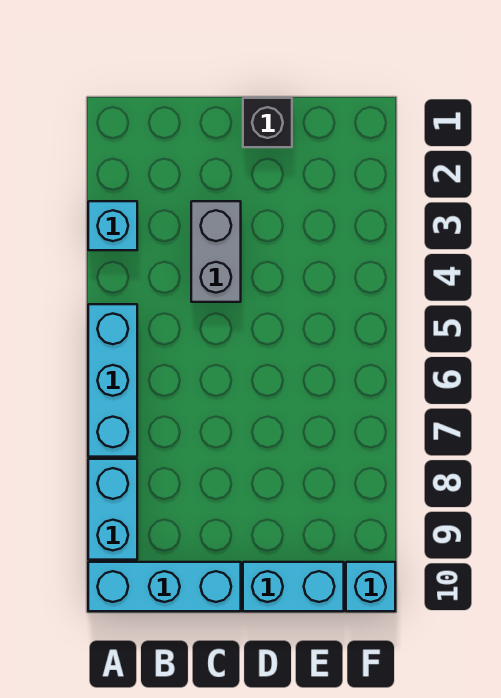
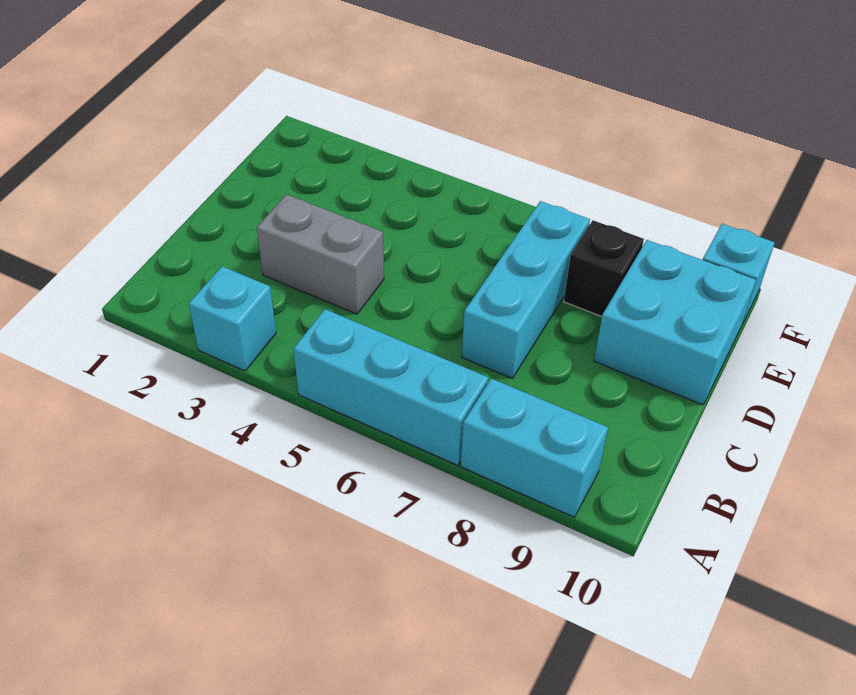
cyan brick A10:C10 level 1 -> cyan brick C7:E7 level 1
black brick D1 level 1 -> black brick E8 level 1
cyan brick D10:E10 level 1 -> cyan brick D9:E10 level 1

